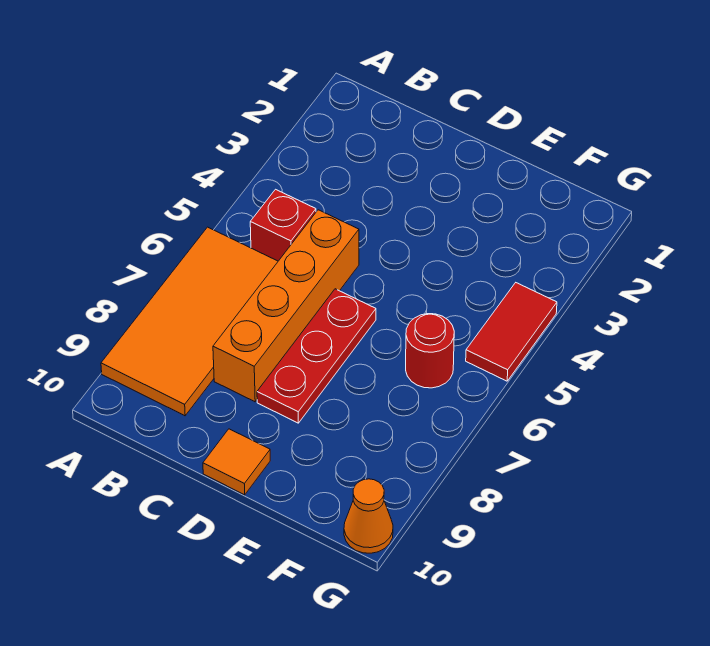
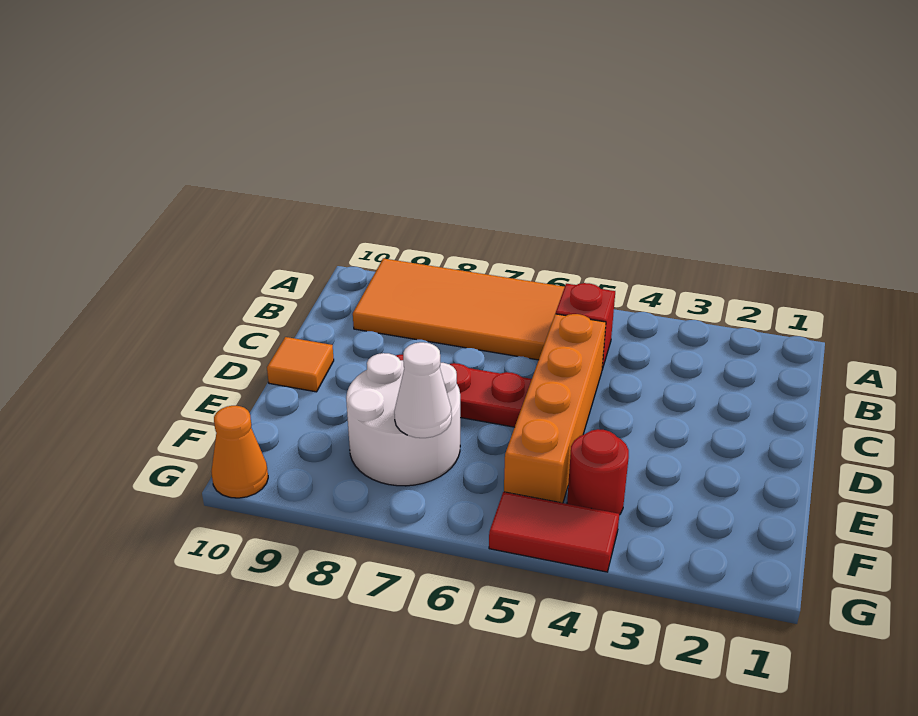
orange brick C5:C8 level 1 -> orange brick C5:F5 level 1
none -> white round brick E7:F8 level 1
red round brick F6 level 1 -> red round brick F4 level 1
none -> white cone F7 level 2

